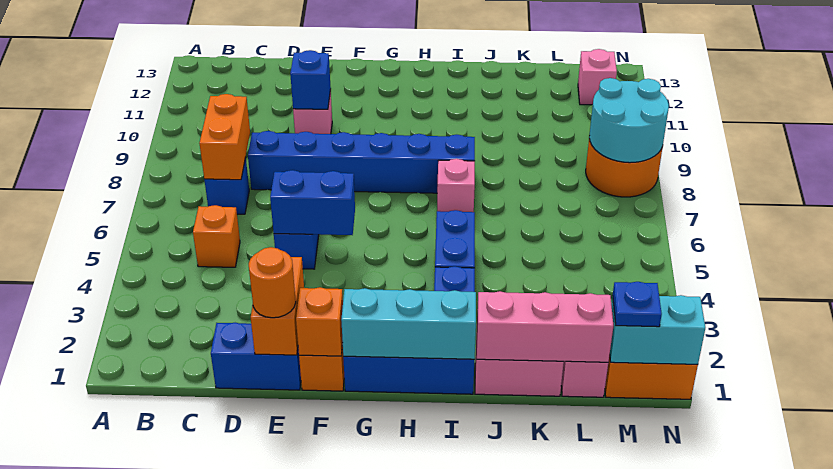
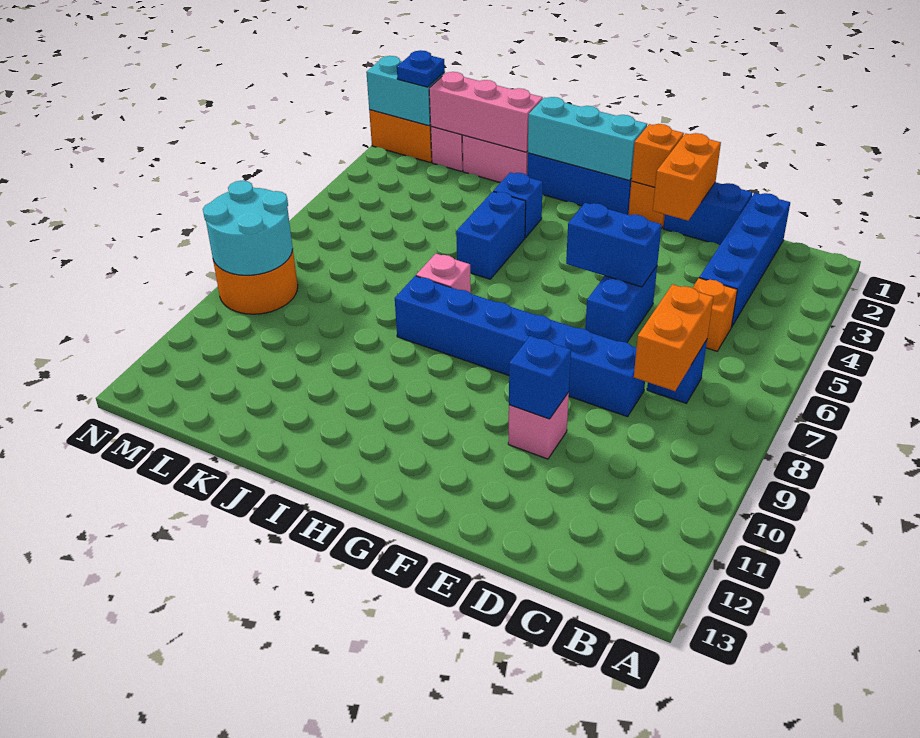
none -> blue brick C1:C4 level 1
orange round brick E1 level 3 -> none
pink brick M12 level 1 -> none

